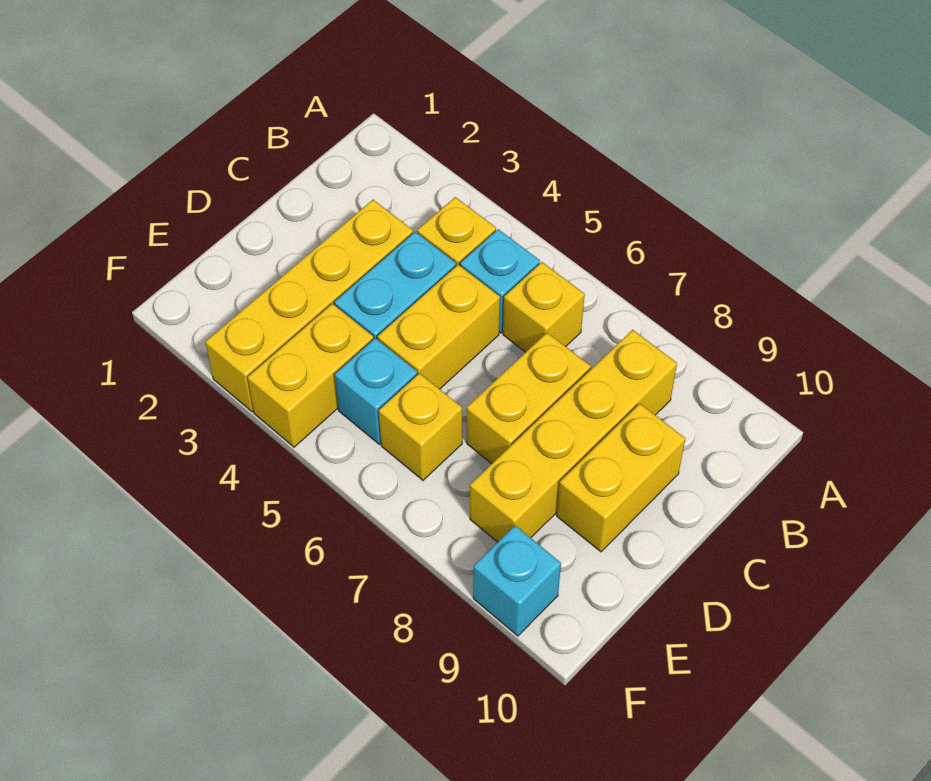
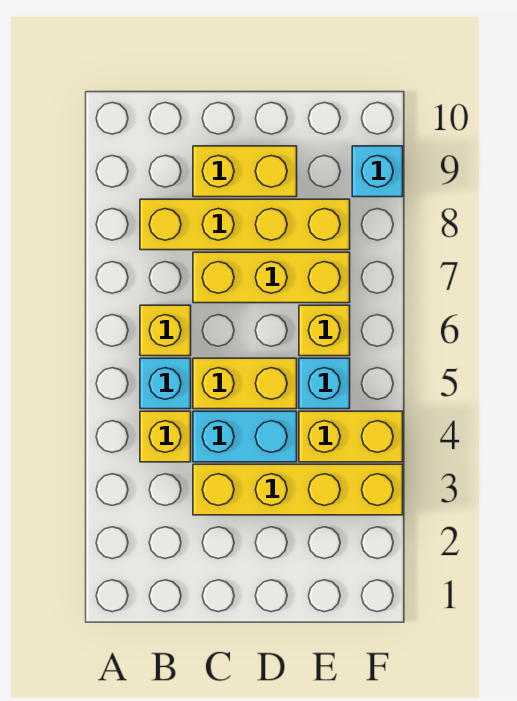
yellow brick C7:D7 level 1 -> yellow brick C7:E7 level 1

